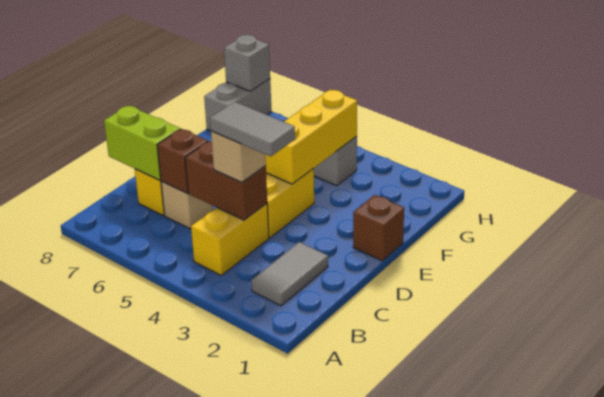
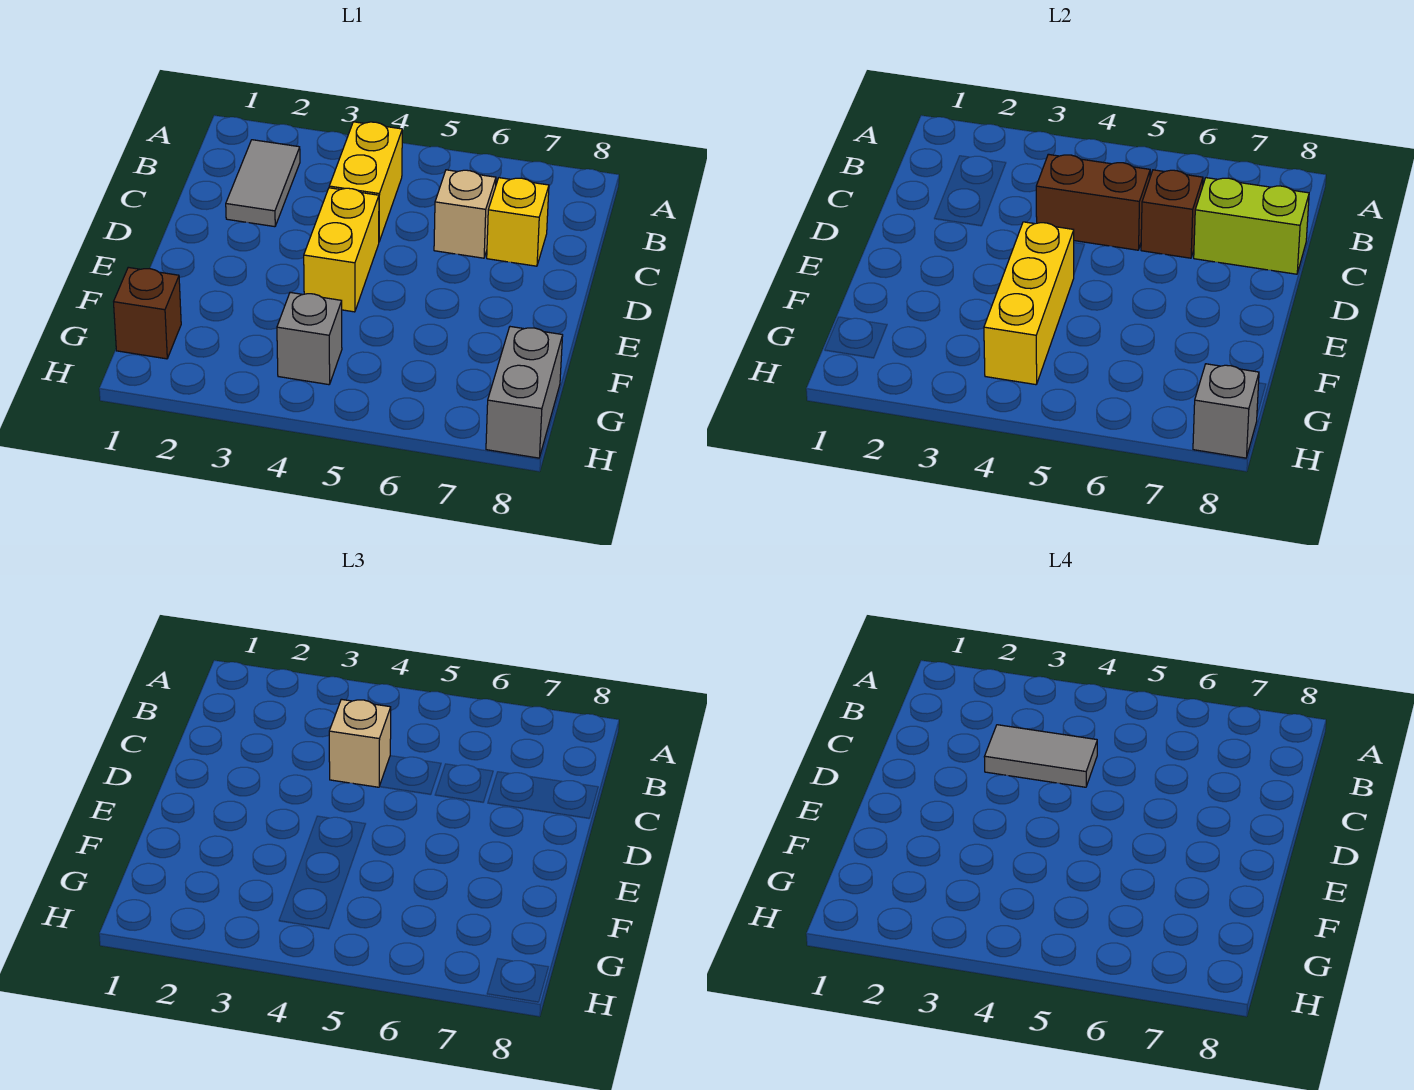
brown brick E1 level 1 -> brown brick G1 level 1

